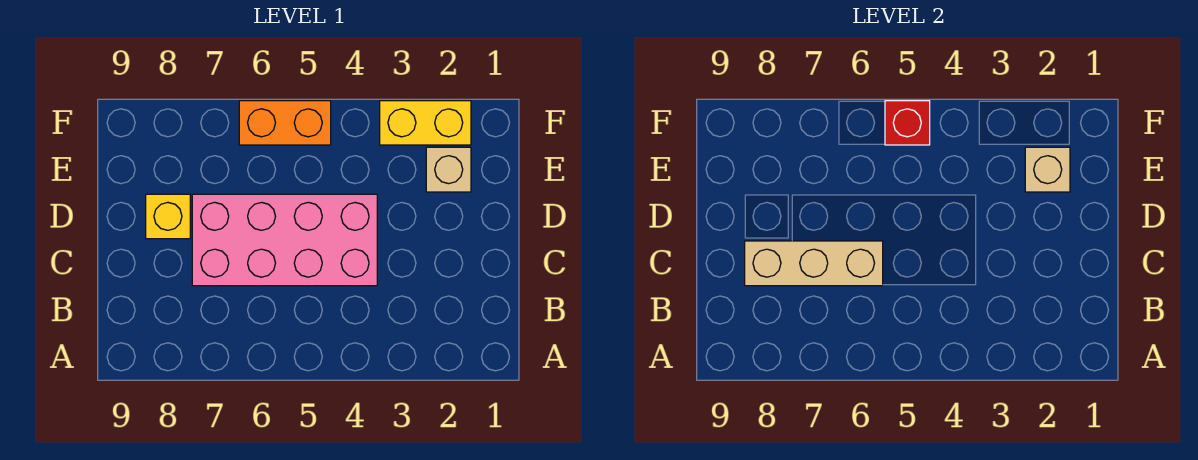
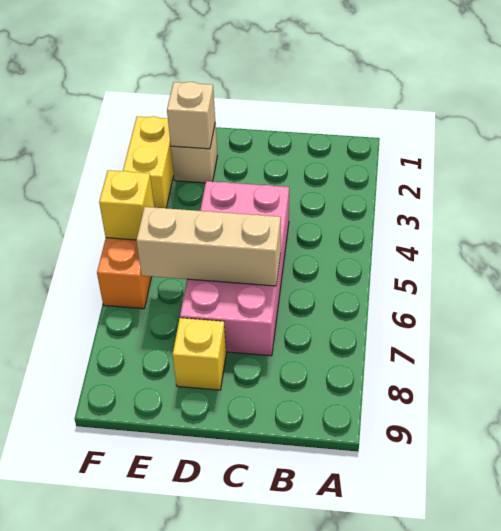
tan brick C6:C8 level 2 -> tan brick C6:E6 level 2
red brick F5 level 2 -> yellow brick F5 level 2

